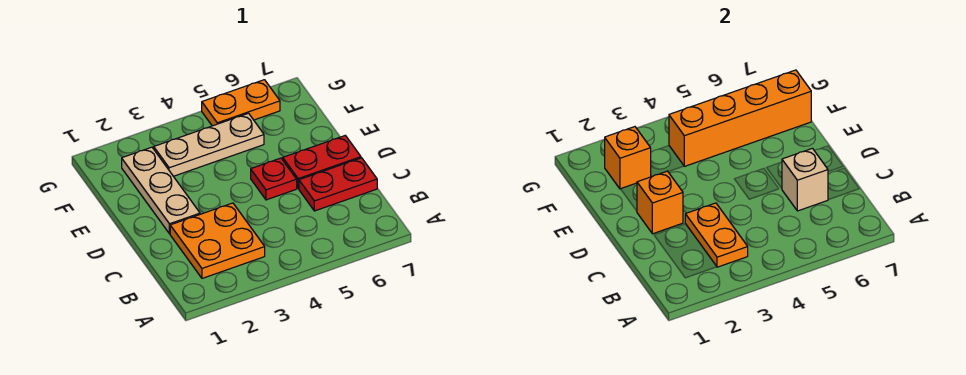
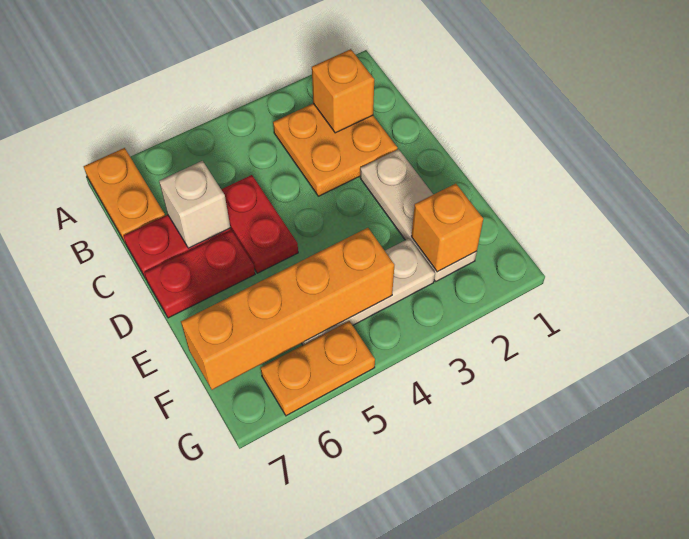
orange plate B3:C3 level 2 -> orange plate A7:B7 level 1
orange brick D2 level 2 -> orange brick B2 level 2
red plate D5 level 1 -> red plate C5:D5 level 1

